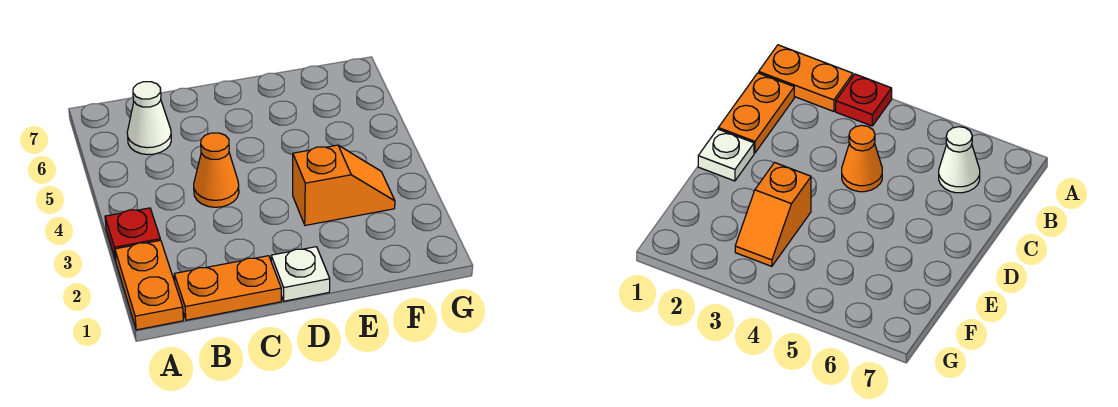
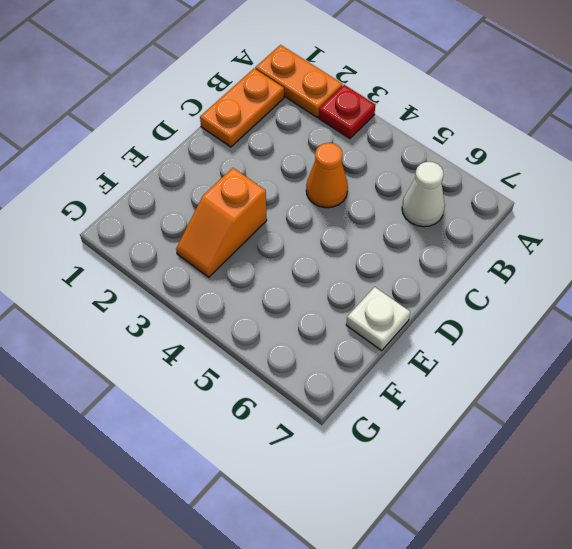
white plate D1 level 1 -> white plate E7 level 1

